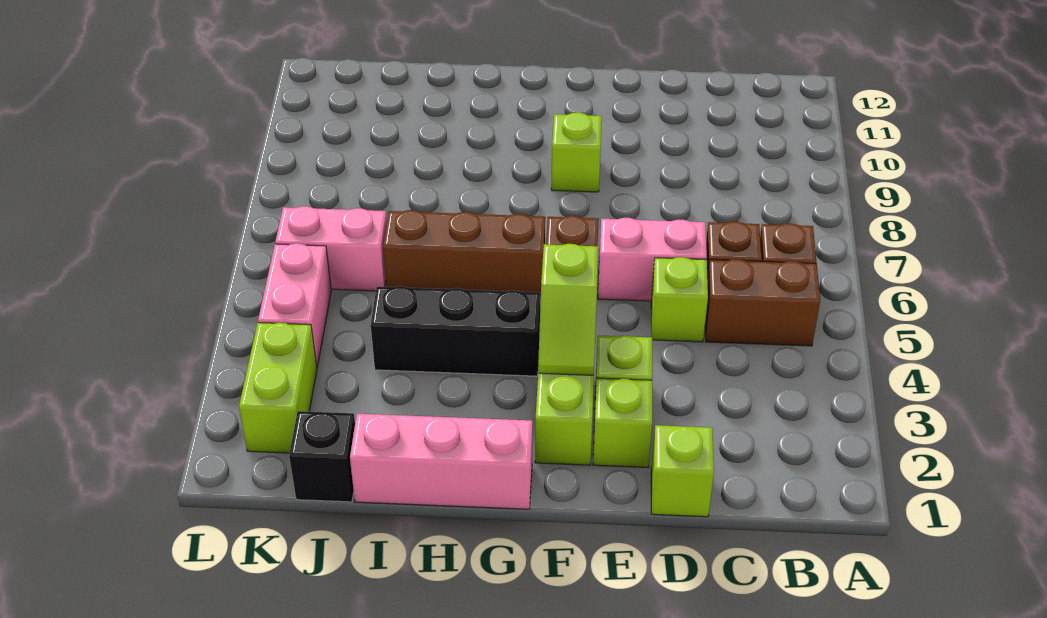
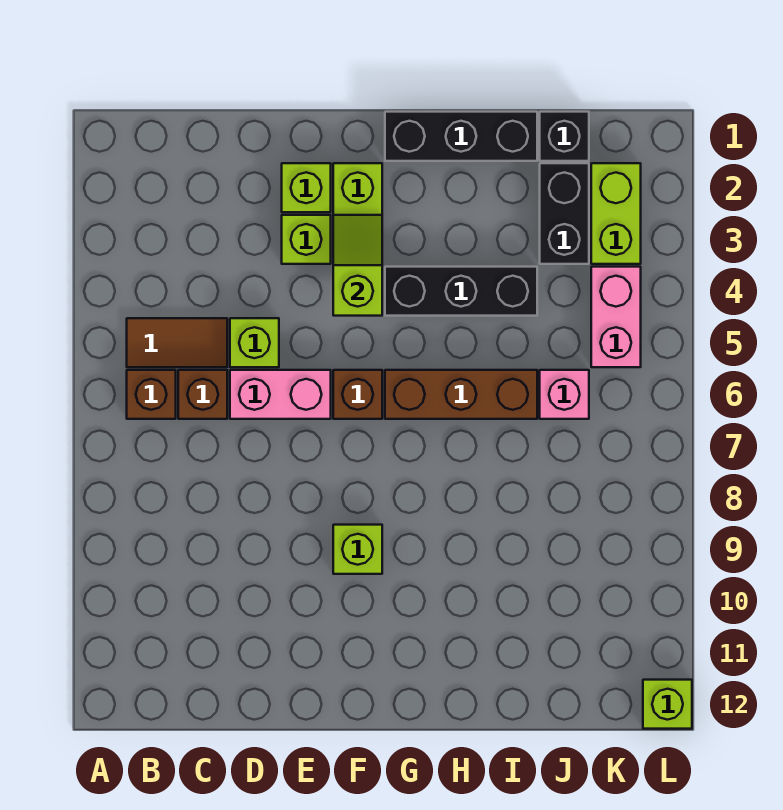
brown brick B5:C5 level 1 -> brown tile B5:C5 level 1
lime brick D1 level 1 -> lime brick L12 level 1
pink brick G1:I1 level 1 -> black brick G1:I1 level 1
none -> black brick J2:J3 level 1
pink brick J6:K6 level 1 -> pink brick J6 level 1

